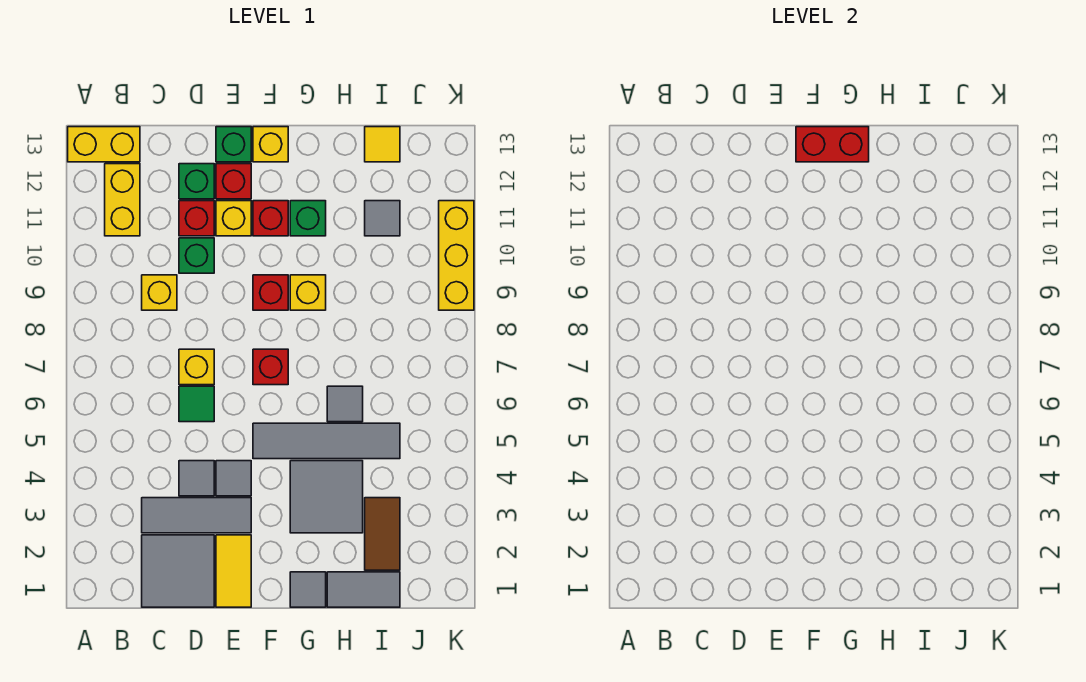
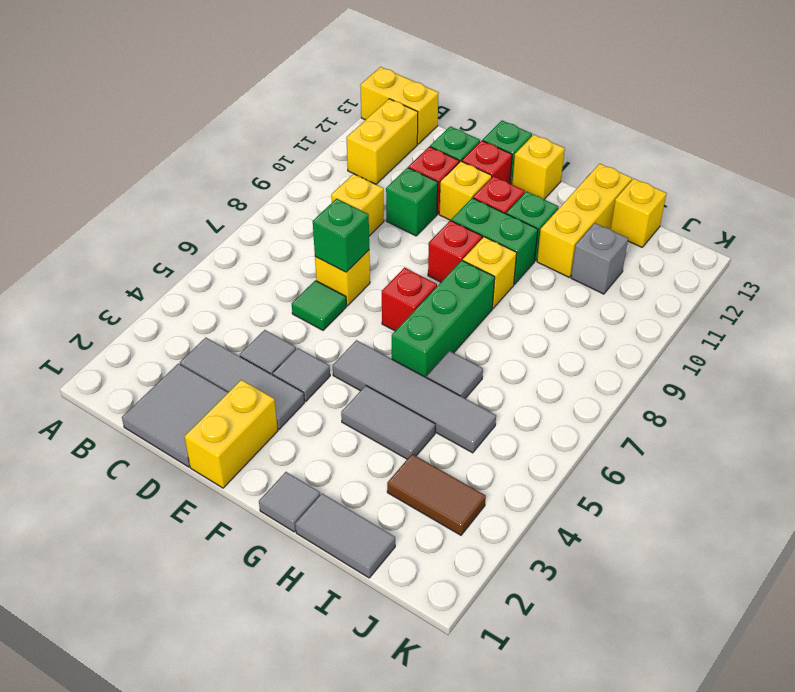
none -> green brick D7 level 2
yellow tile E1:E2 level 1 -> yellow brick E1:E2 level 1
none -> green brick F10:G10 level 1
red brick F13:G13 level 2 -> none
grey tile G3:H4 level 1 -> grey tile G4:H4 level 1
none -> green brick G6:G8 level 1
brown tile I2:I3 level 1 -> brown tile I3:J3 level 1
grey tile I11 level 1 -> grey brick I11 level 1
yellow tile I13 level 1 -> yellow brick I13 level 1
yellow brick K9:K11 level 1 -> yellow brick H11:H13 level 1

